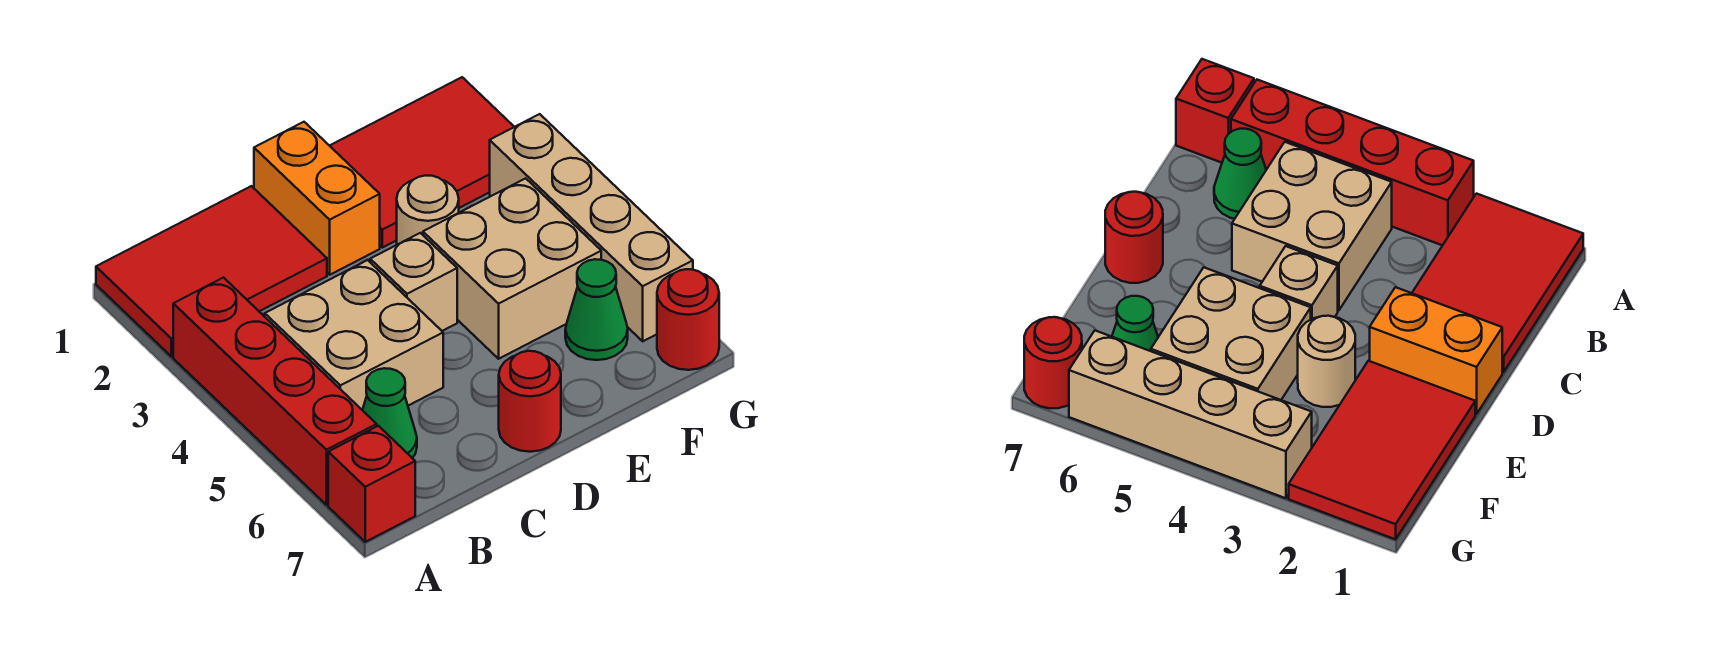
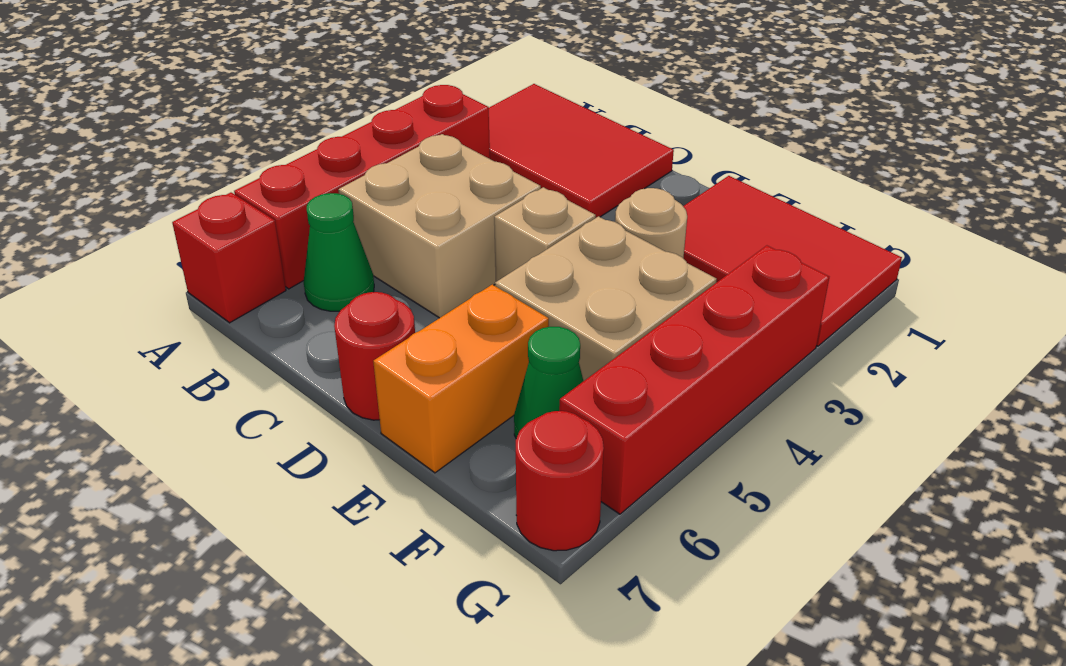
orange brick D1:D2 level 1 -> orange brick E6:E7 level 1
tan brick G3:G6 level 1 -> red brick G3:G6 level 1

